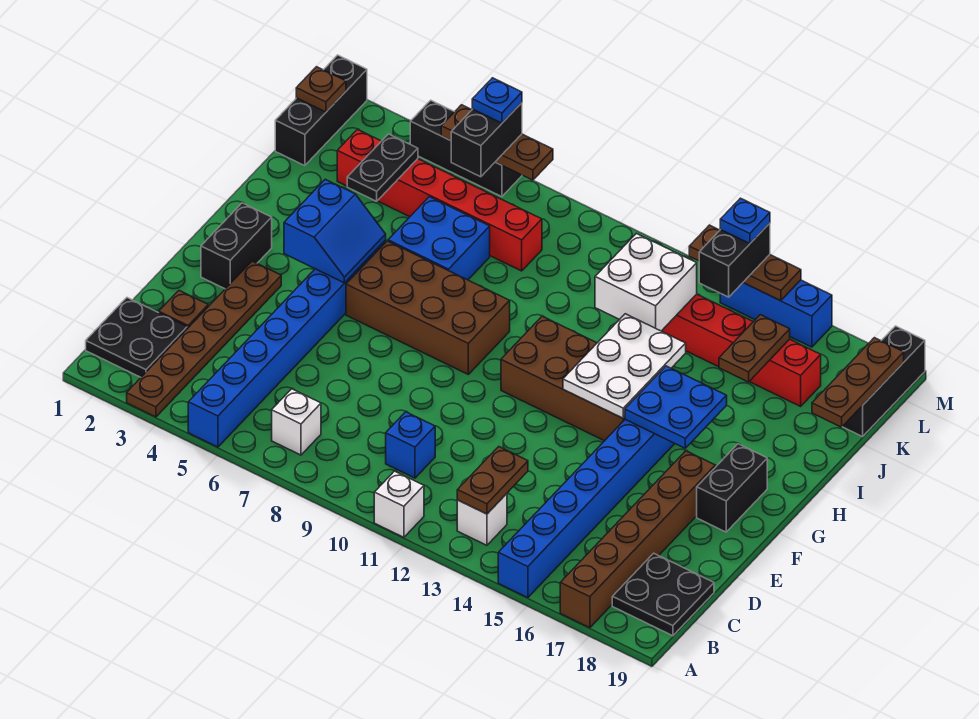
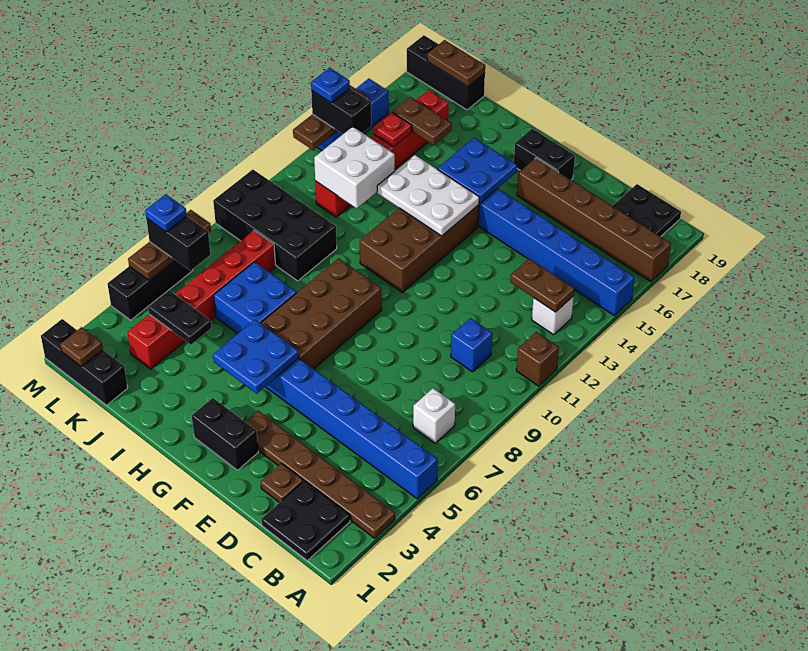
white brick A11 level 1 -> brown brick A11 level 1
blue slope G4:H5 level 2 top 4 -> blue plate G4:H5 level 2
none -> black brick J9:M10 level 1
brown plate J19:L19 level 2 -> brown plate K19:L19 level 2
none -> red plate K15 level 2

